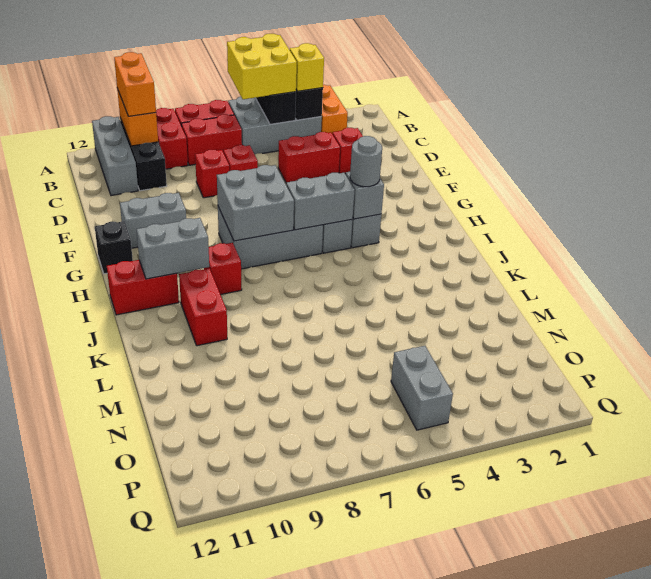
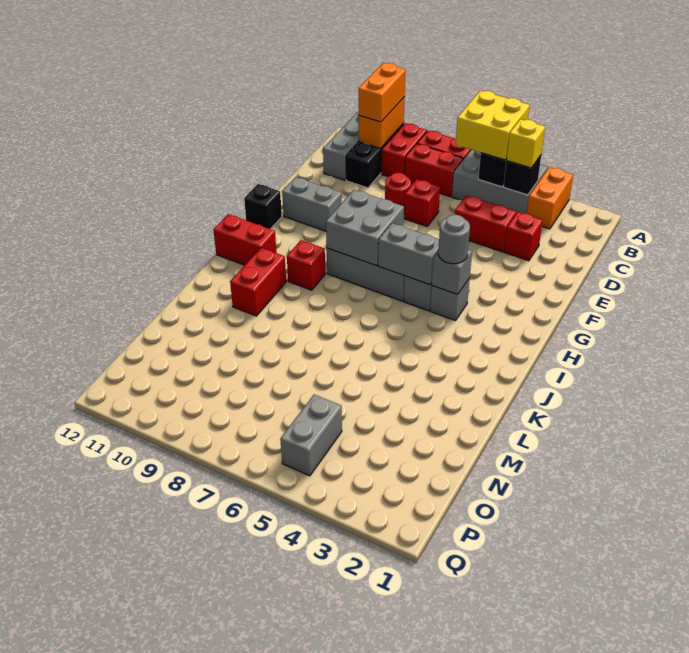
red brick D8 level 1 -> red round brick D8 level 1
grey brick I10:I11 level 2 -> none

